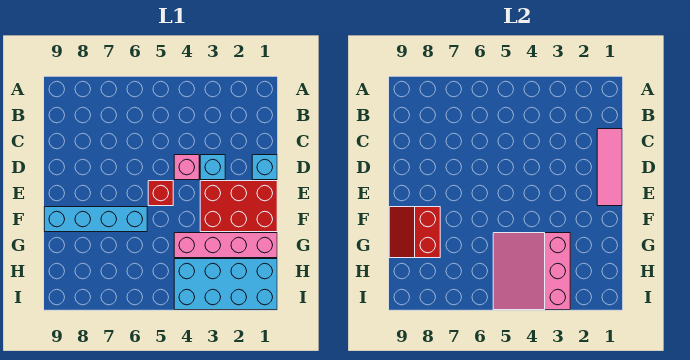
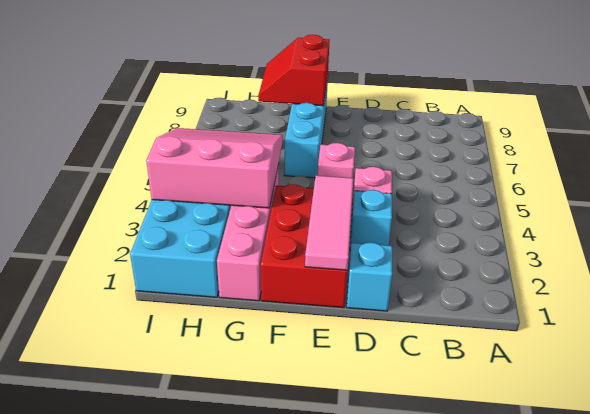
pink tile C1:E1 level 2 -> pink tile E1:E3 level 2
red brick E5 level 1 -> pink brick E5 level 1
red slope F8:G9 level 2 top 8 -> red slope F8:G9 level 2 top F

